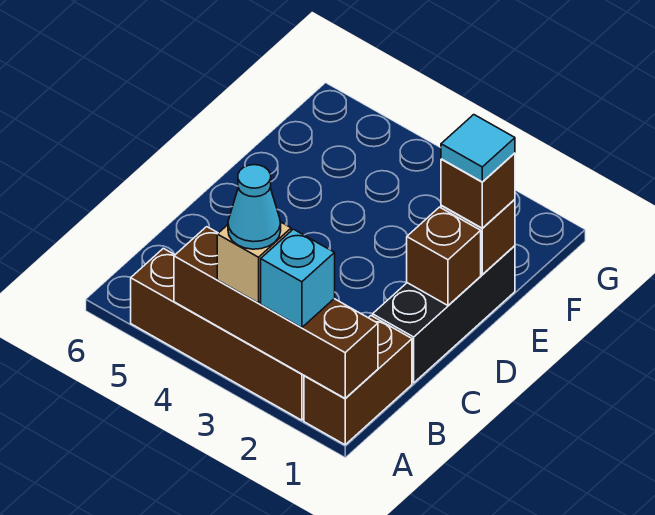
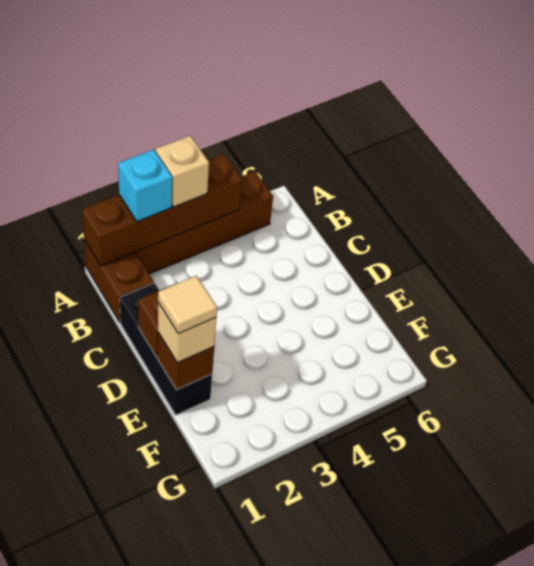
cyan cone A3 level 4 -> none
brown brick E1 level 3 -> tan brick E1 level 3
cyan tile E1 level 4 -> tan tile E1 level 4

